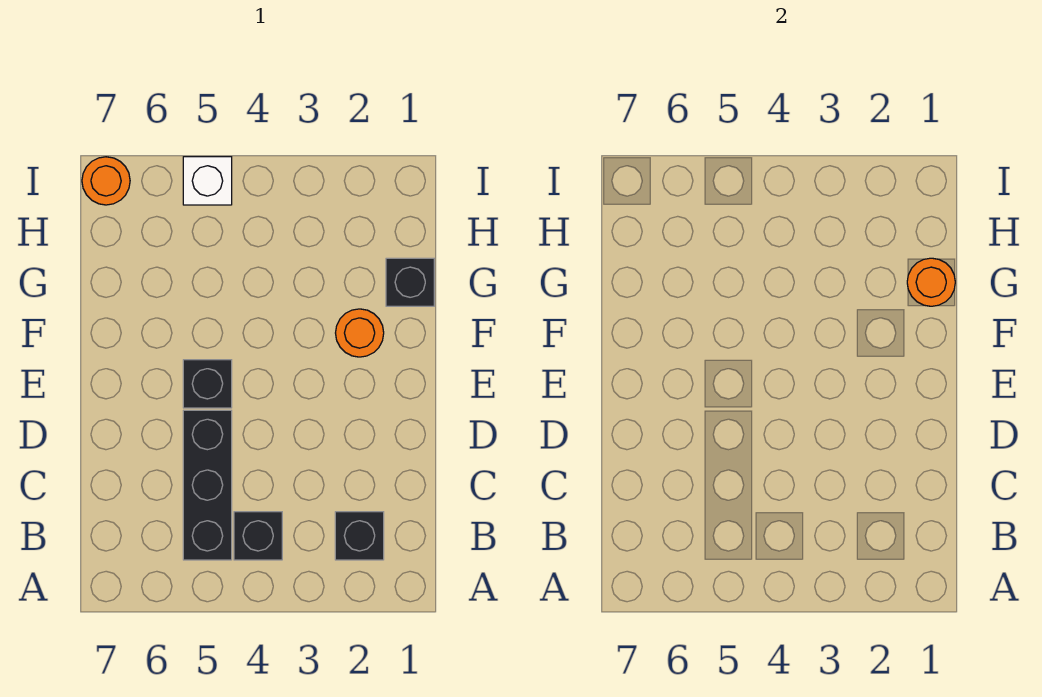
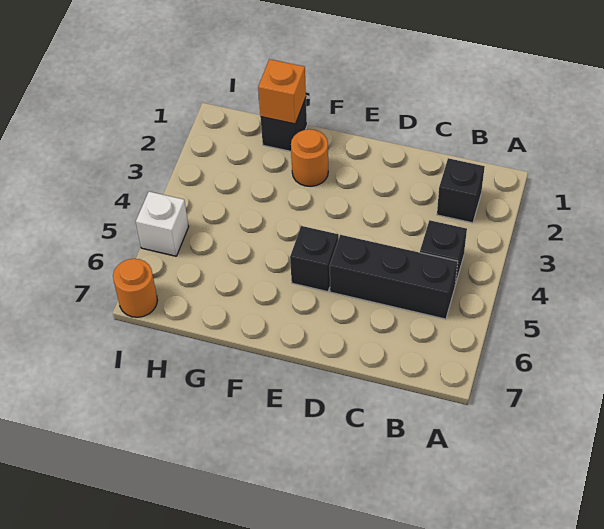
orange round brick G1 level 2 -> orange brick G1 level 2

